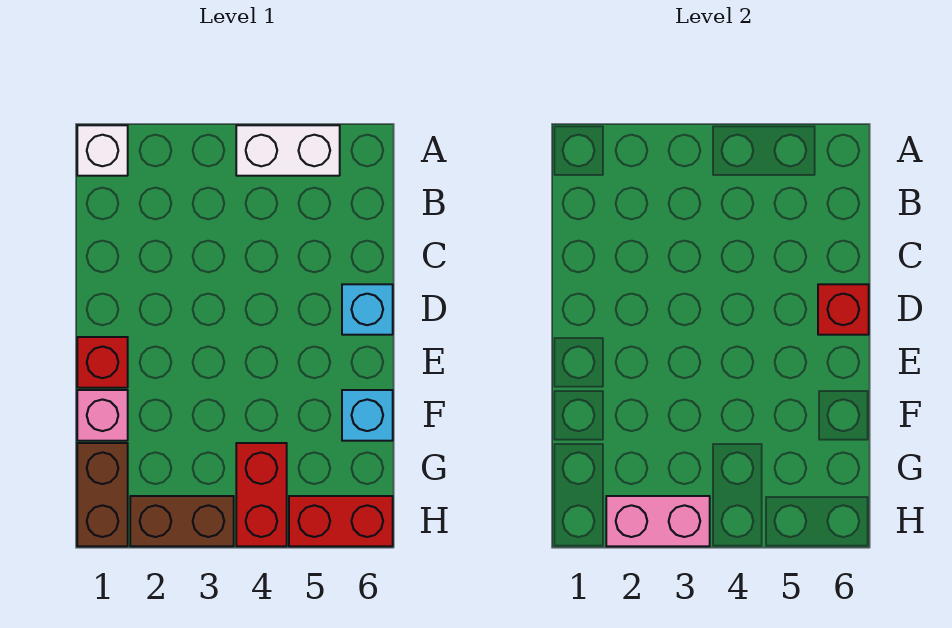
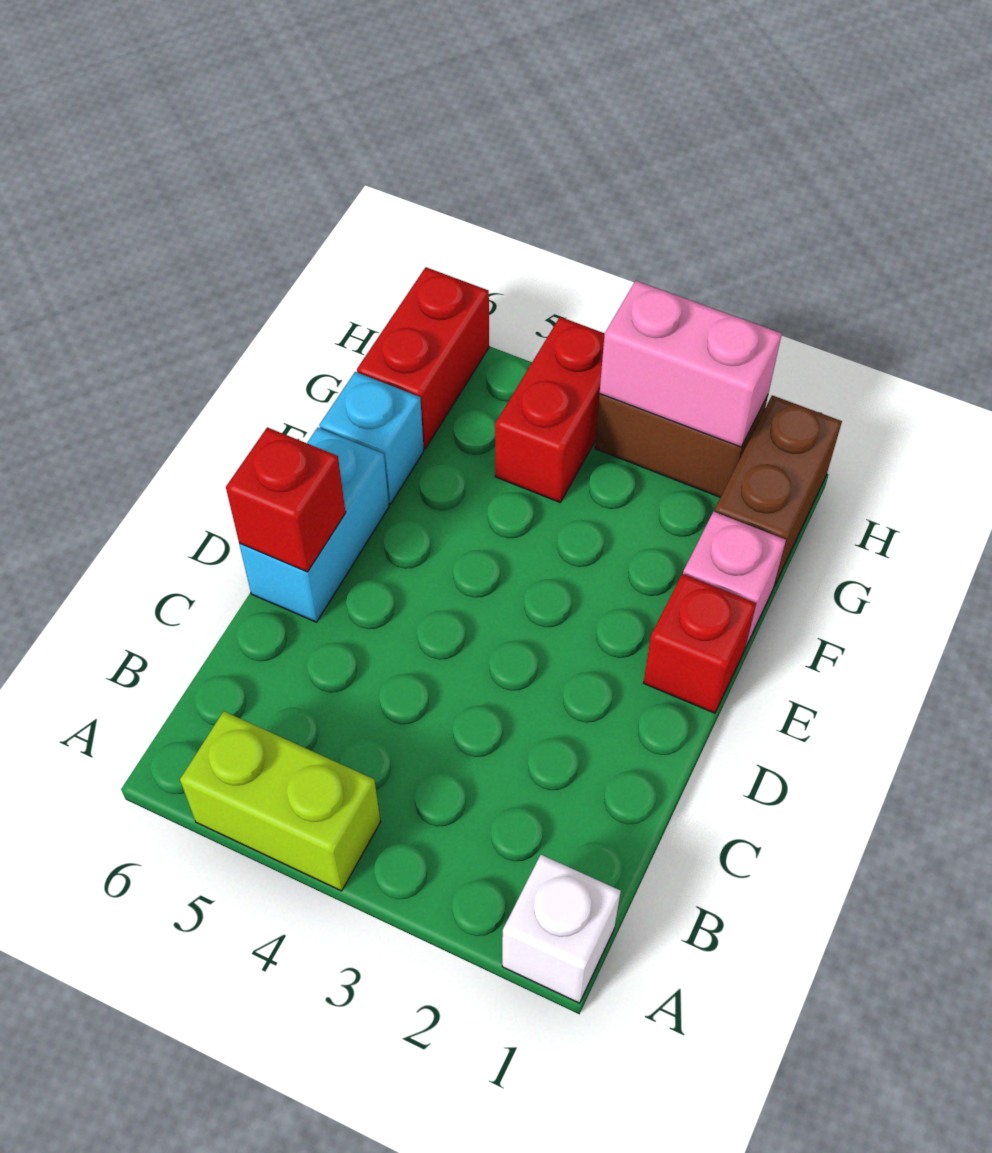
white brick A4:A5 level 1 -> lime brick A4:A5 level 1
cyan brick D6 level 1 -> cyan brick D6:E6 level 1
red brick H5:H6 level 1 -> red brick G6:H6 level 1

